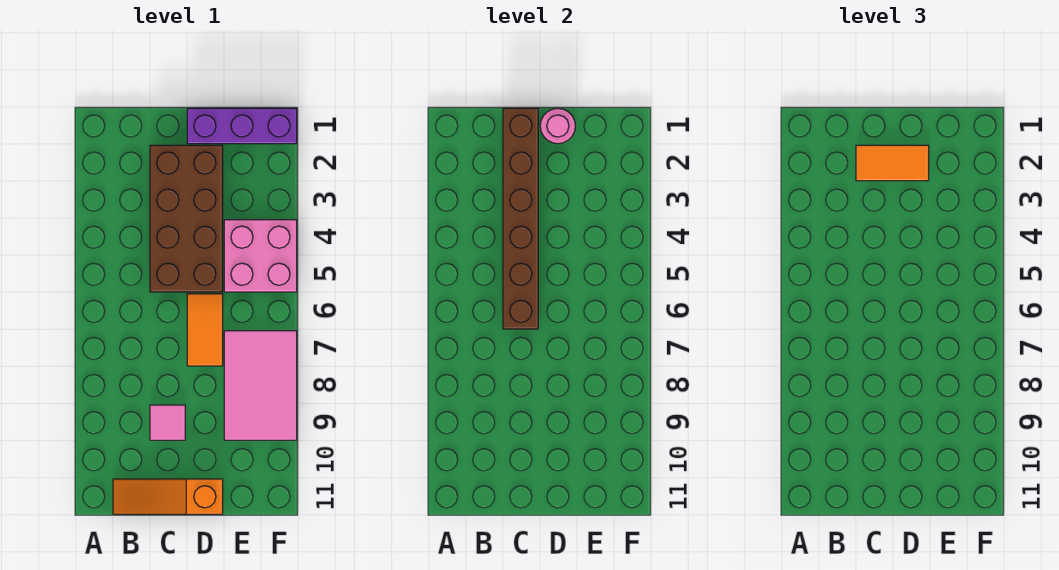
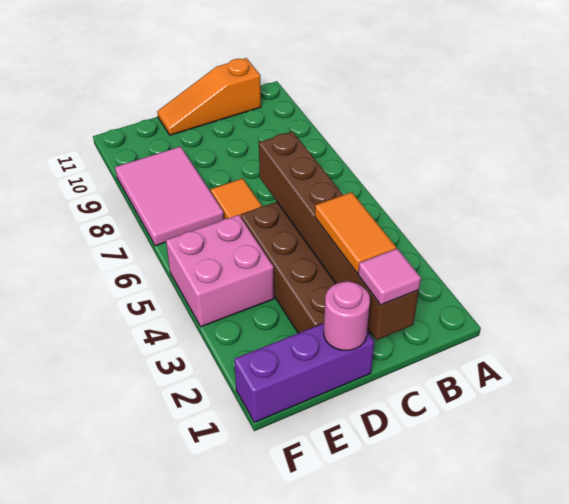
orange slope B11:D11 level 1 top D -> orange slope B11:D11 level 1 top B
orange tile C2:D2 level 3 -> orange tile C2:C3 level 3
pink tile C9 level 1 -> pink tile C1 level 3

